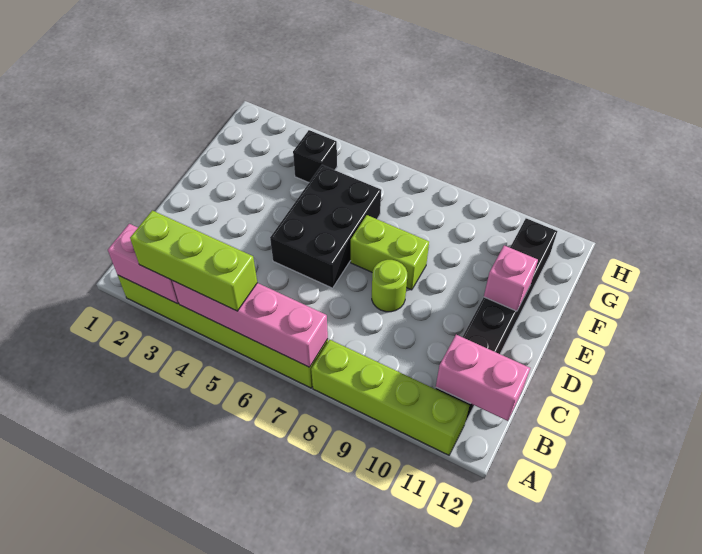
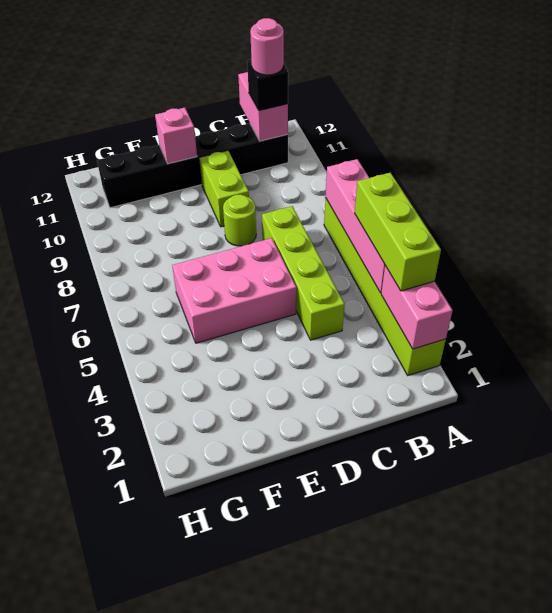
lime brick A8:A11 level 1 -> lime brick C4:C7 level 1
none -> pink round brick B11 level 4
black brick D5:F6 level 1 -> pink brick D5:F6 level 1
lime brick E7:E8 level 1 -> lime brick D9:D10 level 1
black brick G4 level 1 -> black brick B11 level 3

